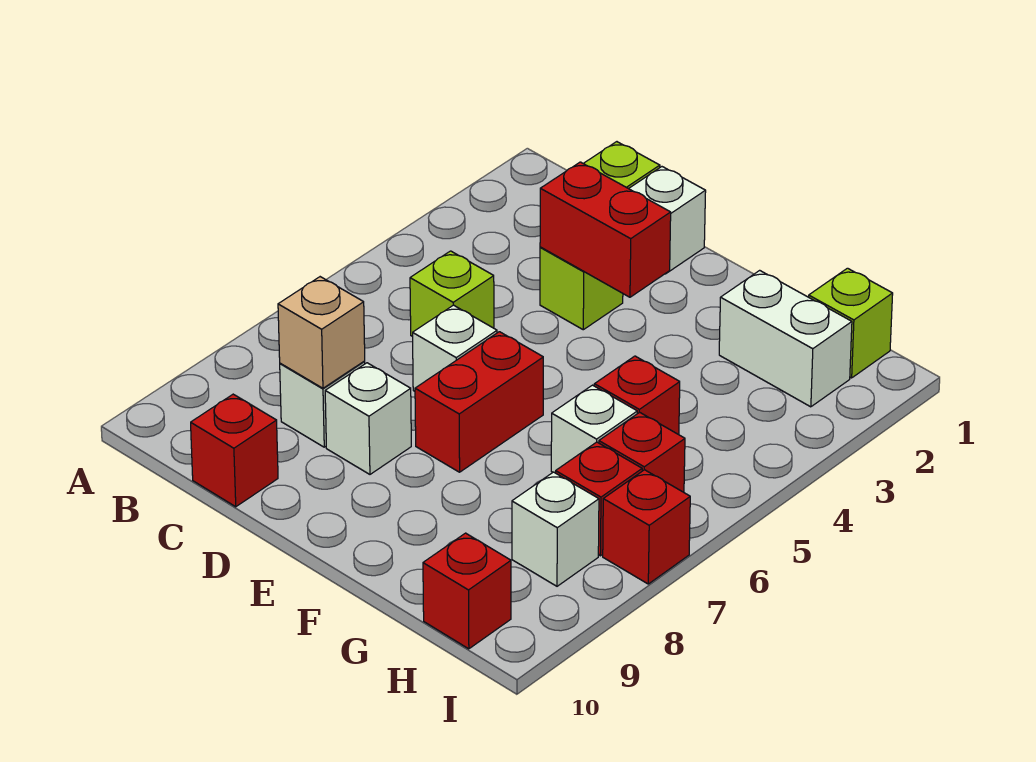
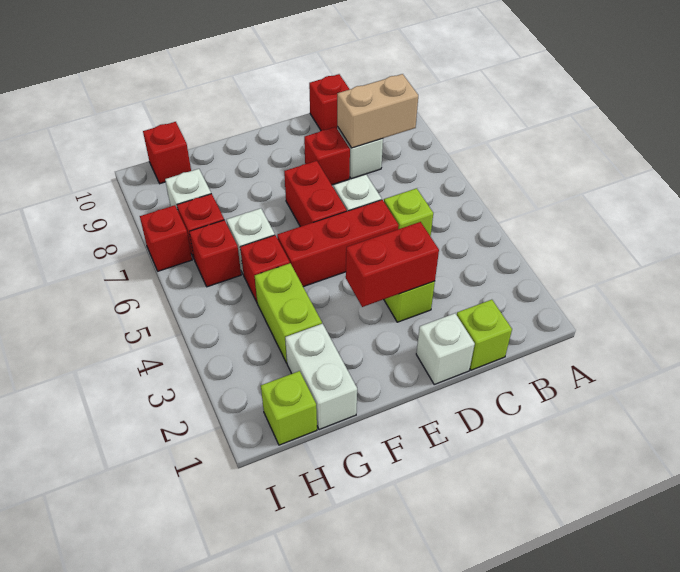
tan brick C8 level 2 -> tan brick B8:C8 level 2
none -> red brick D5:F5 level 1
white brick D8 level 1 -> red brick D8 level 1
white brick G2:H2 level 1 -> white brick G1:G2 level 1
none -> lime brick G3:G4 level 1

